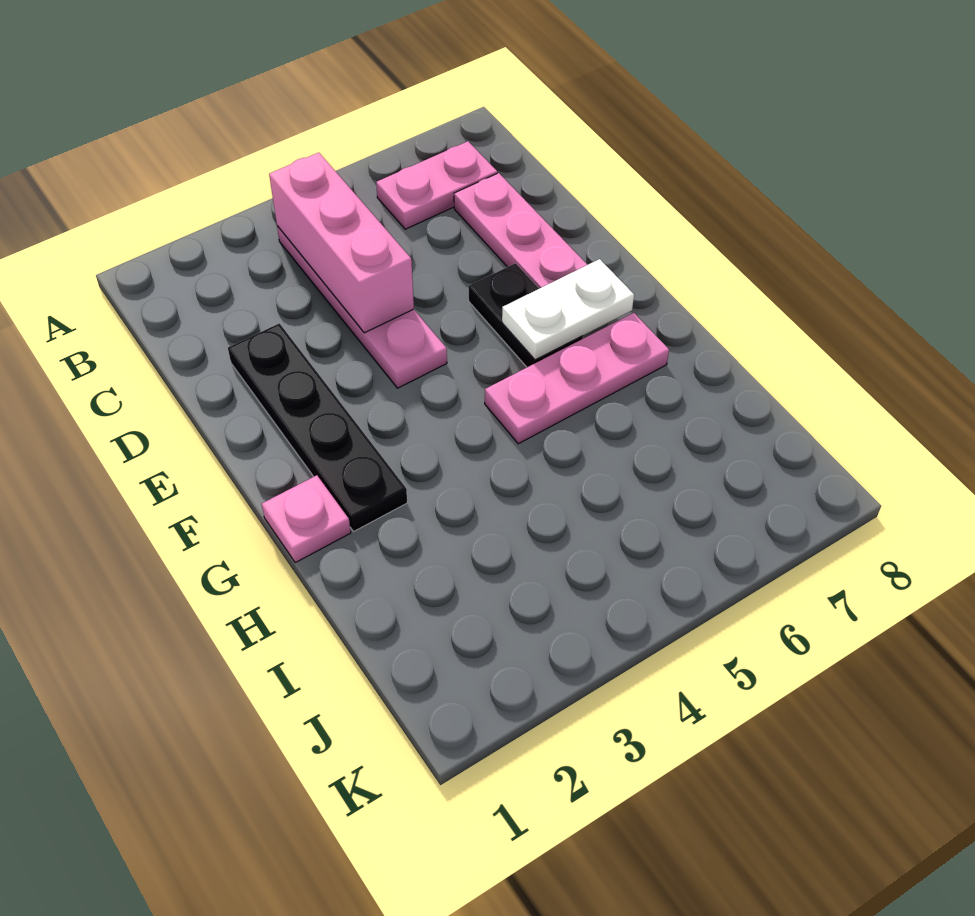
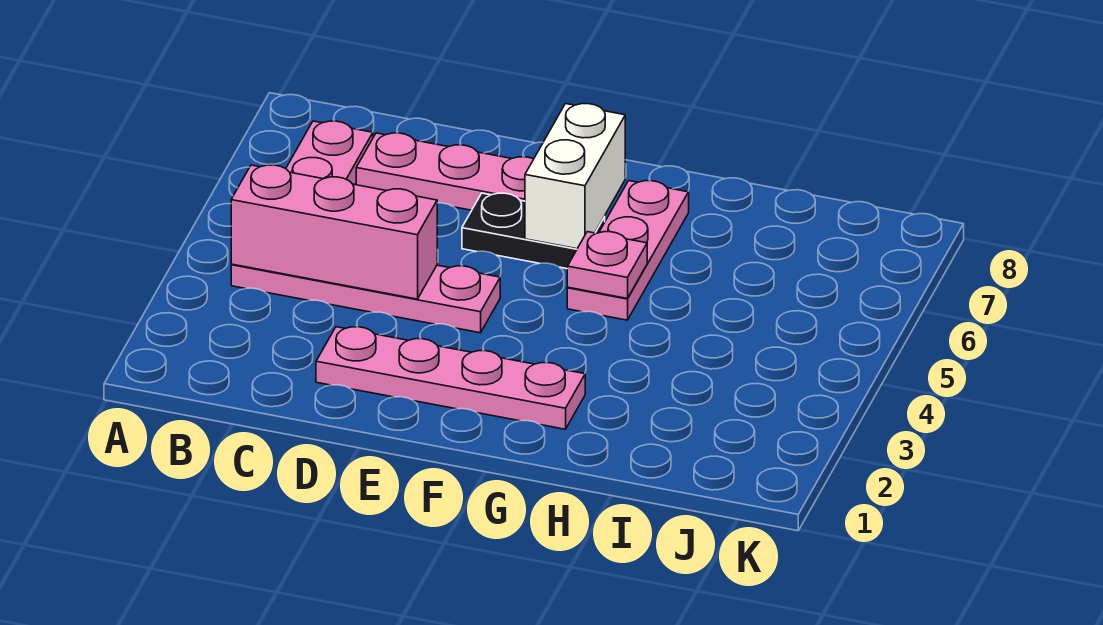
black plate D2:G2 level 1 -> pink plate D2:G2 level 1
white plate F6:F7 level 2 -> white brick F6:F7 level 2
pink plate G1 level 1 -> pink plate G5 level 2

